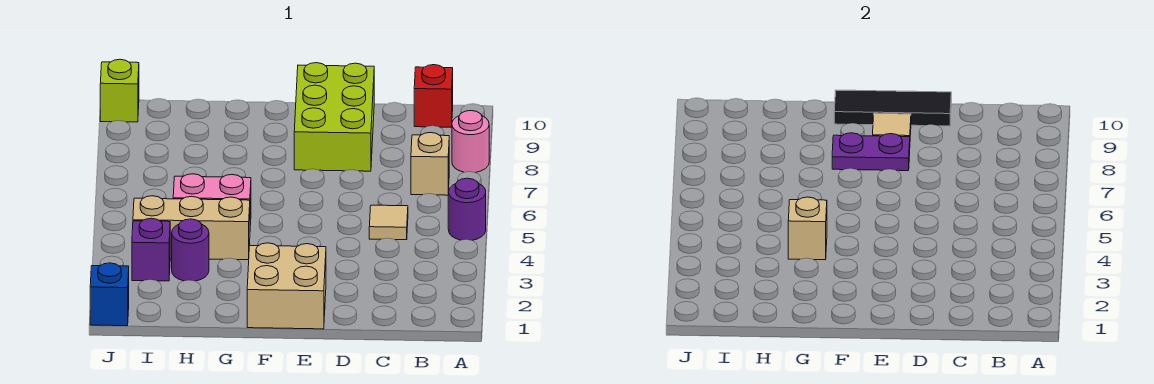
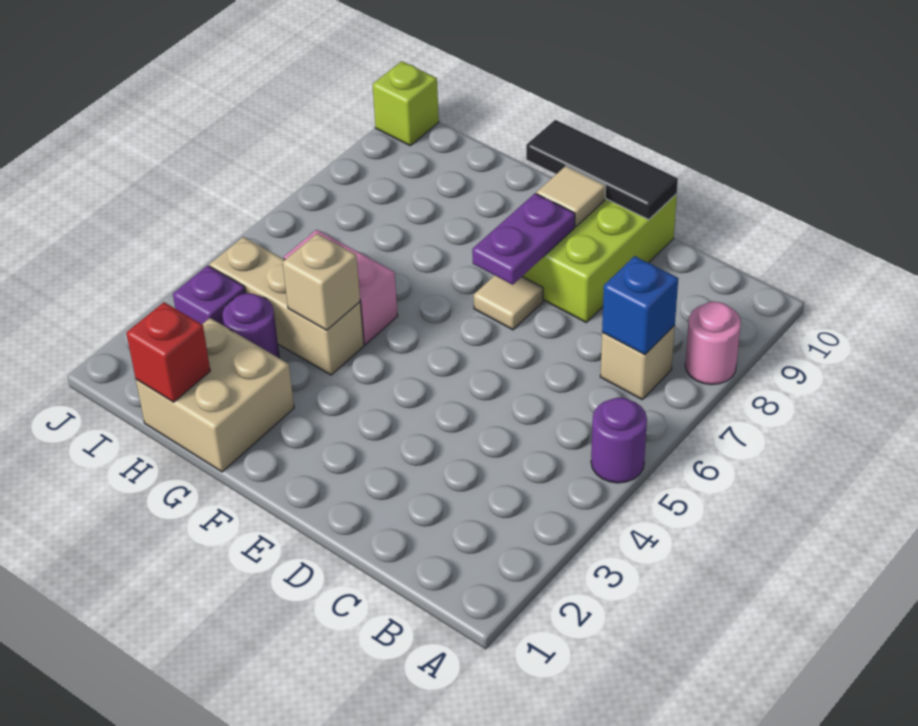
red brick B10 level 1 -> red brick H1 level 2
tan tile C5 level 1 -> tan tile E7 level 1
tan brick E1:F2 level 1 -> tan brick G1:H2 level 1
purple plate E8:F8 level 2 -> purple plate E7:E8 level 2
blue brick J1 level 1 -> blue brick B7 level 2

